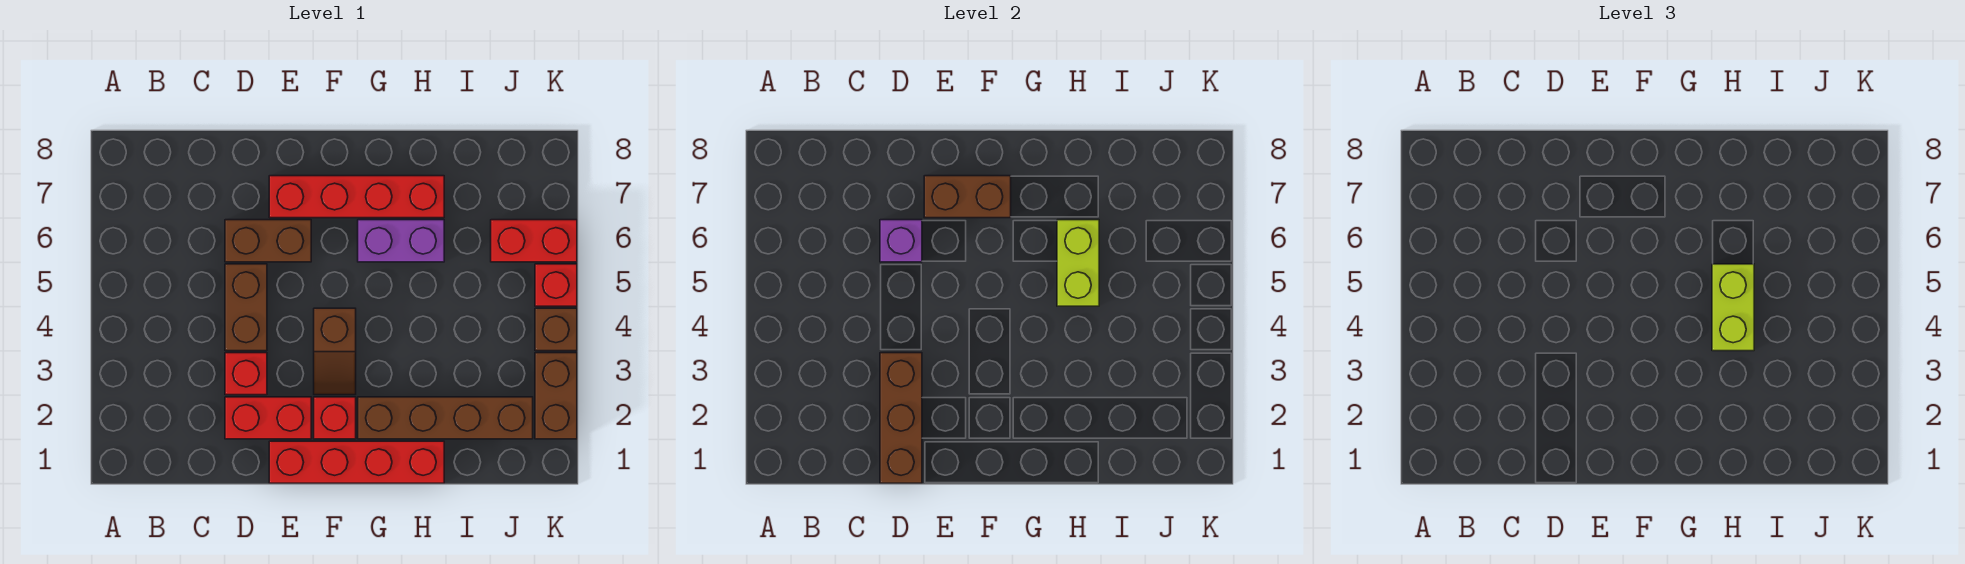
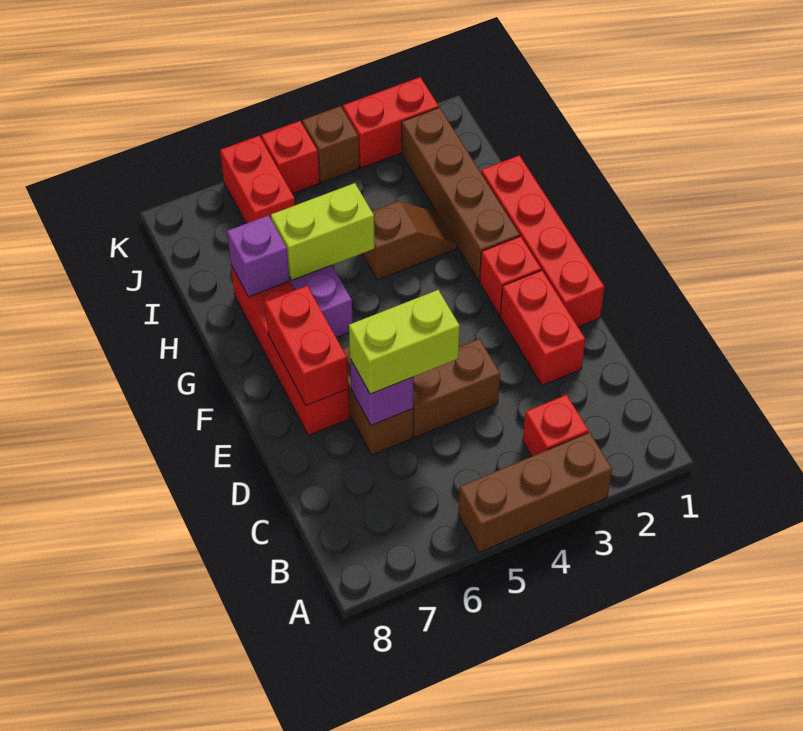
brown brick D1:D3 level 2 -> brown brick A3:A5 level 1
red brick D3 level 1 -> red brick B3 level 1
brown brick E7:F7 level 2 -> red brick E7:F7 level 2
brown slope F3:F4 level 1 top 4 -> brown slope H3:H4 level 1 top 4
lime brick H4:H5 level 3 -> lime brick D5:D6 level 3
none -> purple brick H7 level 2
brown brick K2:K3 level 1 -> red brick K2:K3 level 1

